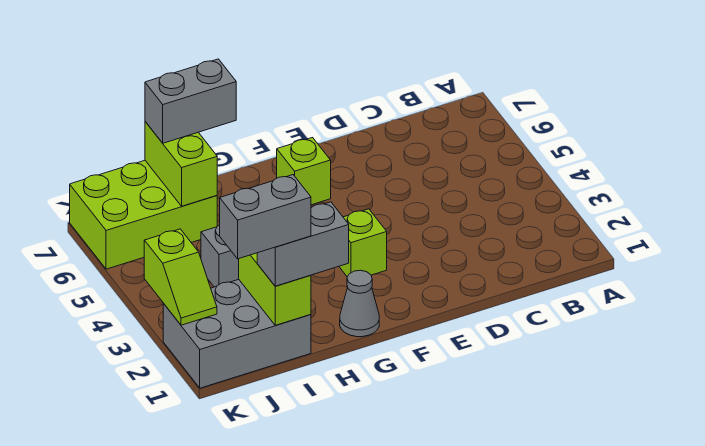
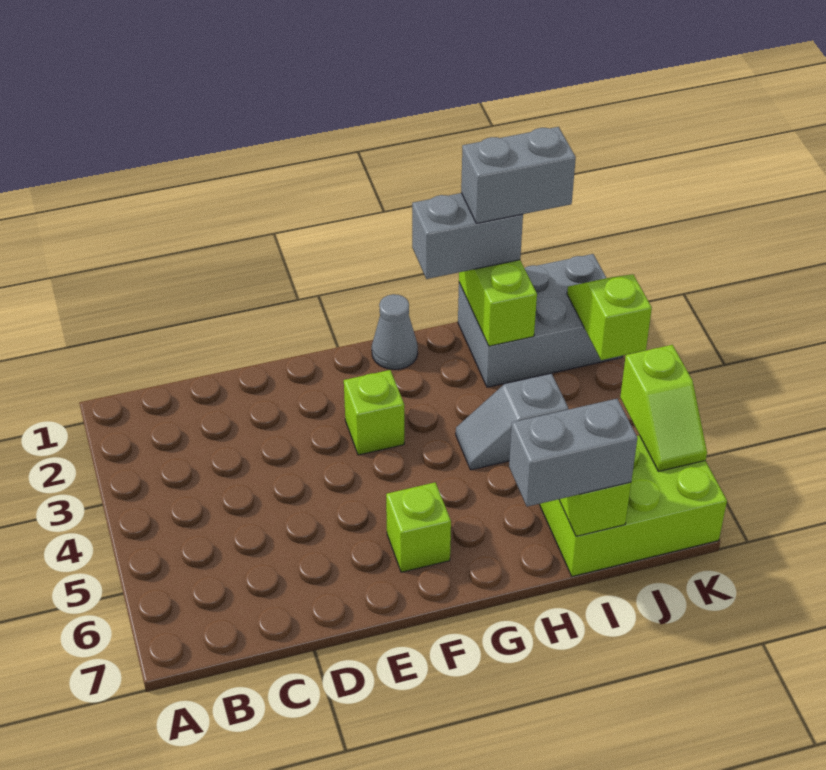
none -> lime slope K5:K6 level 2 top 5

